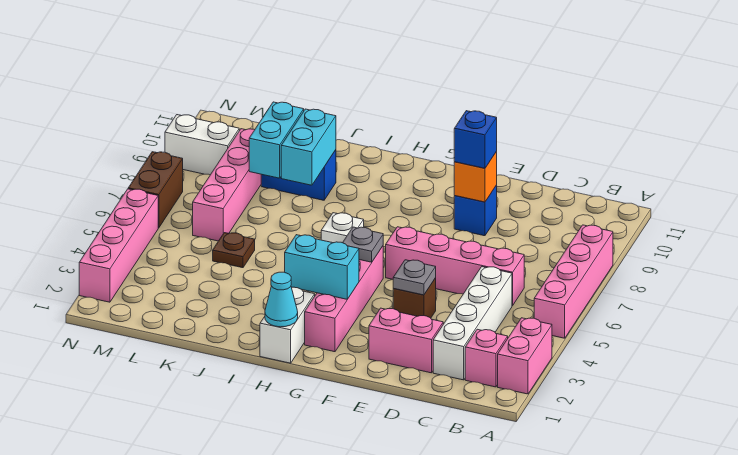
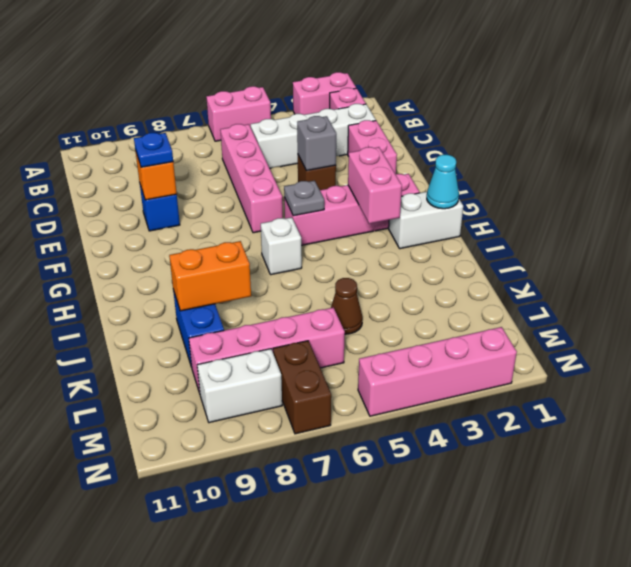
pink brick A5:A8 level 1 -> pink brick A5:A6 level 1
grey plate E4 level 2 -> grey brick E4 level 2
blue brick E9 level 3 -> blue plate E9 level 3
cyan brick G3:H3 level 2 -> pink brick G3:H3 level 2
cyan brick J8:J9 level 2 -> orange brick J8:J9 level 2
brown plate K5 level 1 -> brown cone K5 level 1
cyan brick K8:K9 level 2 -> none
white brick M9:N9 level 1 -> white brick M8:M9 level 1
brown brick N6:N7 level 1 -> brown brick M7:N7 level 1

